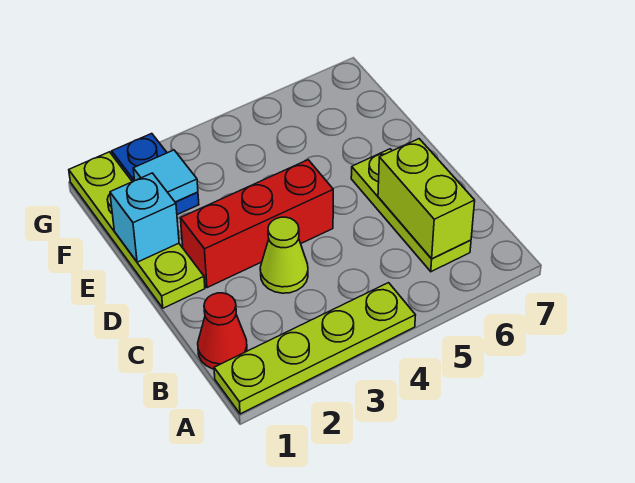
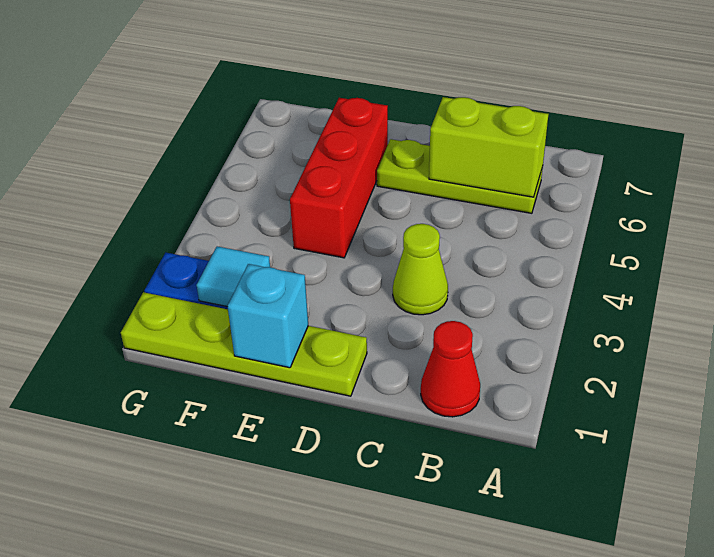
lime plate A1:A4 level 1 -> none
red brick D2:D4 level 1 -> red brick E4:E6 level 1

